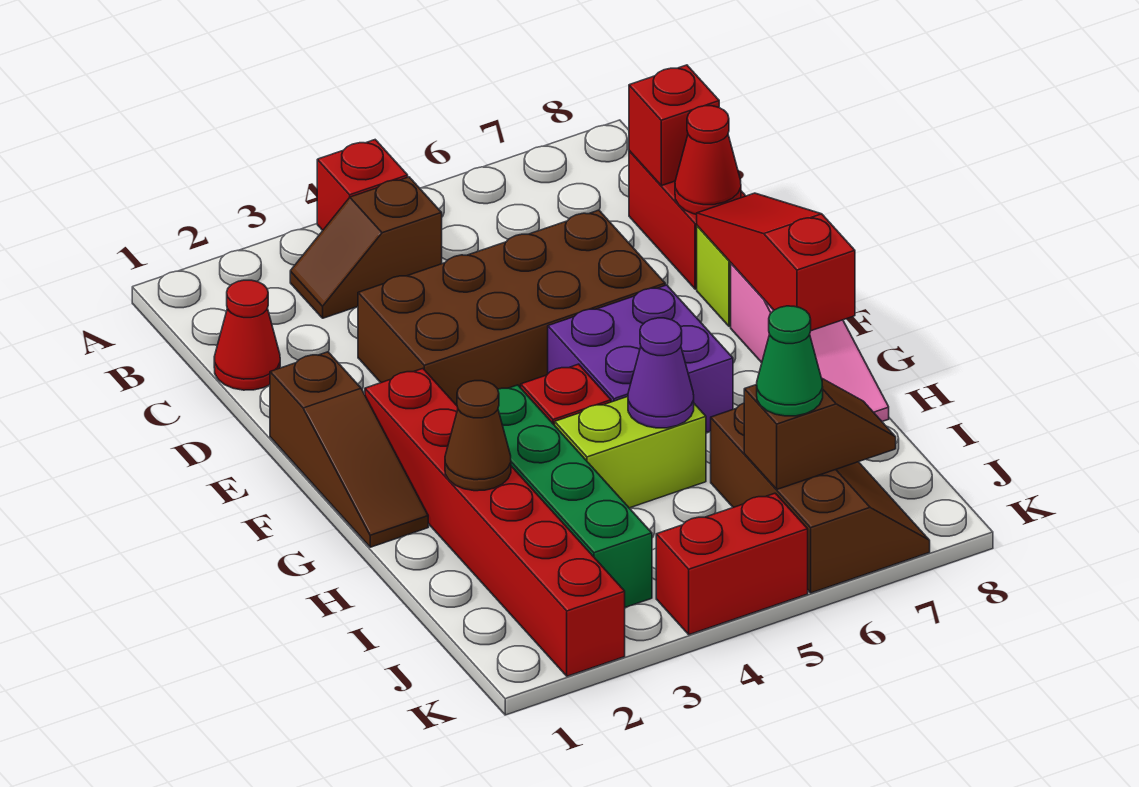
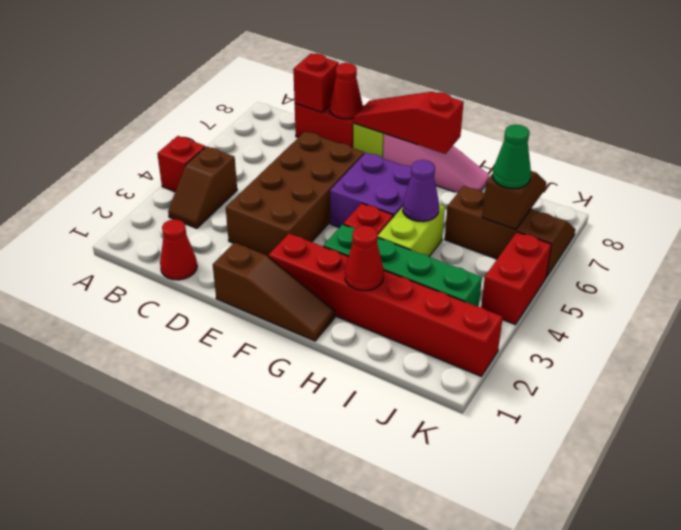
brown cone H2 level 2 -> red cone H2 level 2

